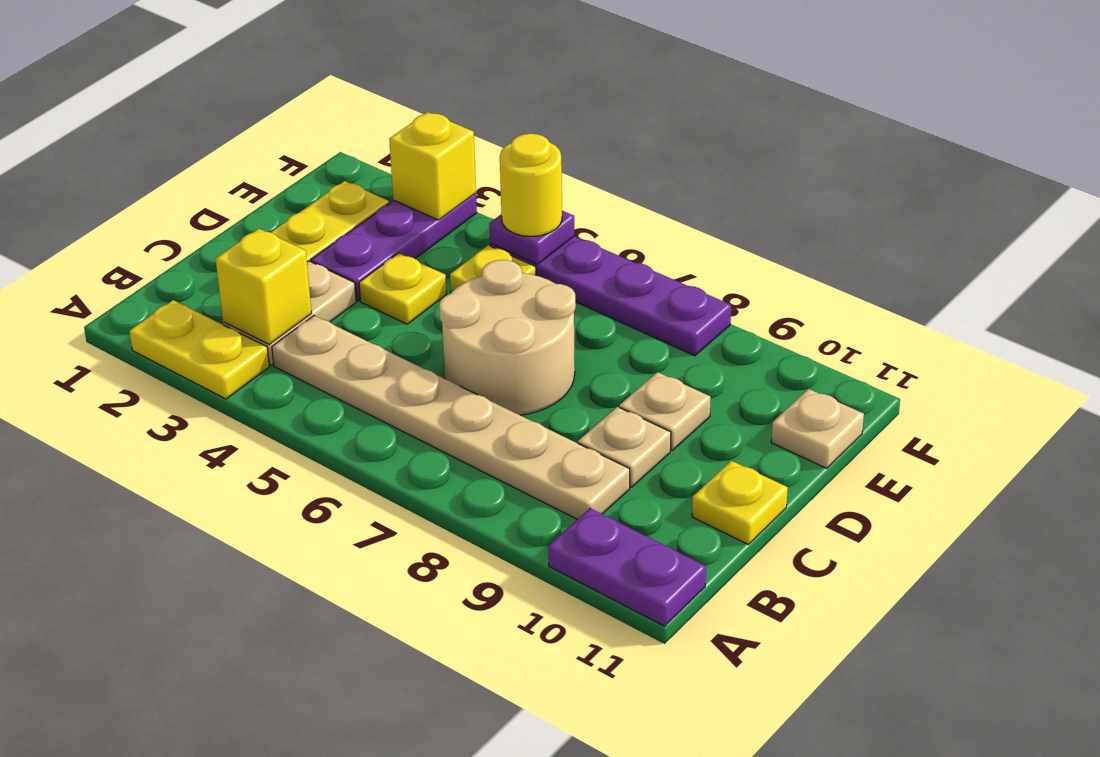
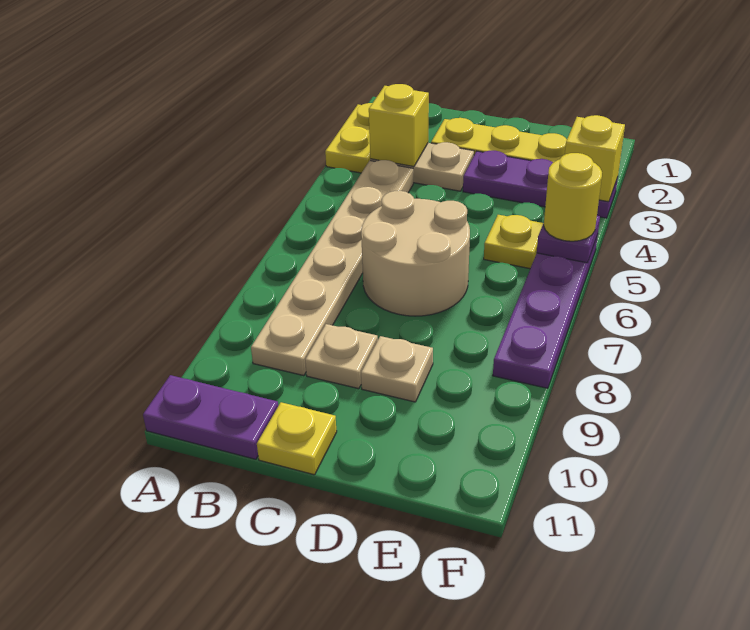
purple plate A10:A11 level 1 -> purple plate A11:B11 level 1
yellow plate D4 level 1 -> none
tan plate E11 level 1 -> none

